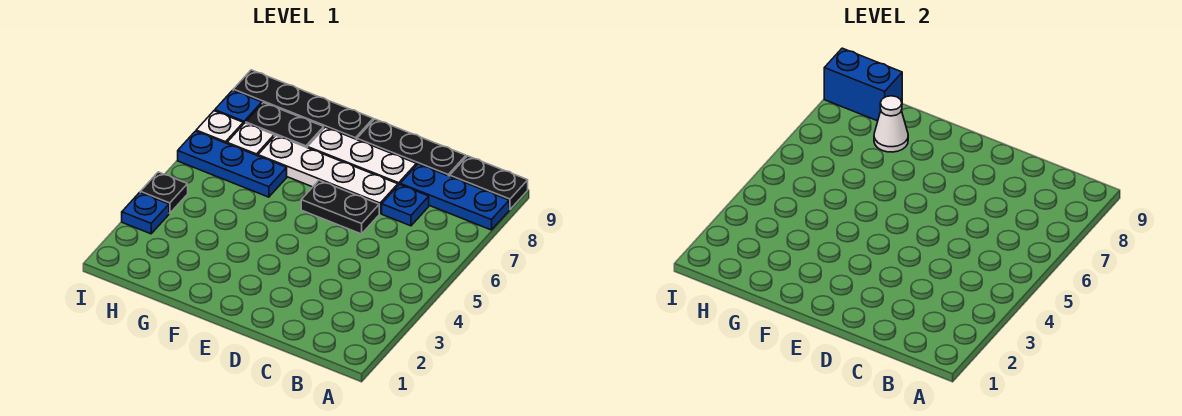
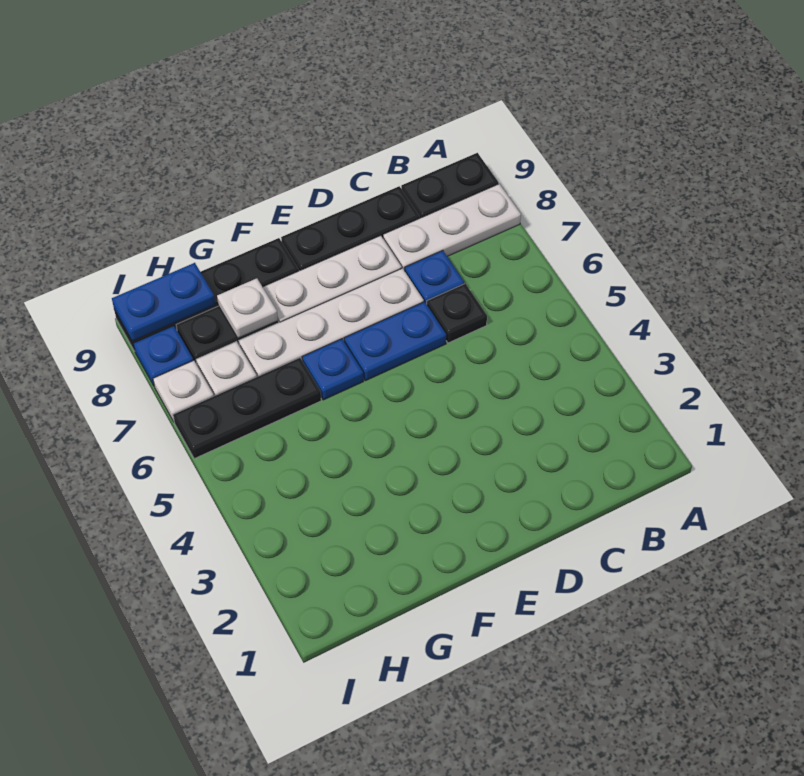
blue plate A8:C8 level 1 -> white plate A8:C8 level 1
black plate D6:E6 level 1 -> blue plate D6:E6 level 1
blue plate G6:I6 level 1 -> black plate G6:I6 level 1
white cone G8 level 2 -> white plate G8 level 2
blue brick H9:I9 level 2 -> blue plate H9:I9 level 2
blue plate I3 level 1 -> blue plate F6 level 1
black plate I4 level 1 -> black plate C6 level 1

